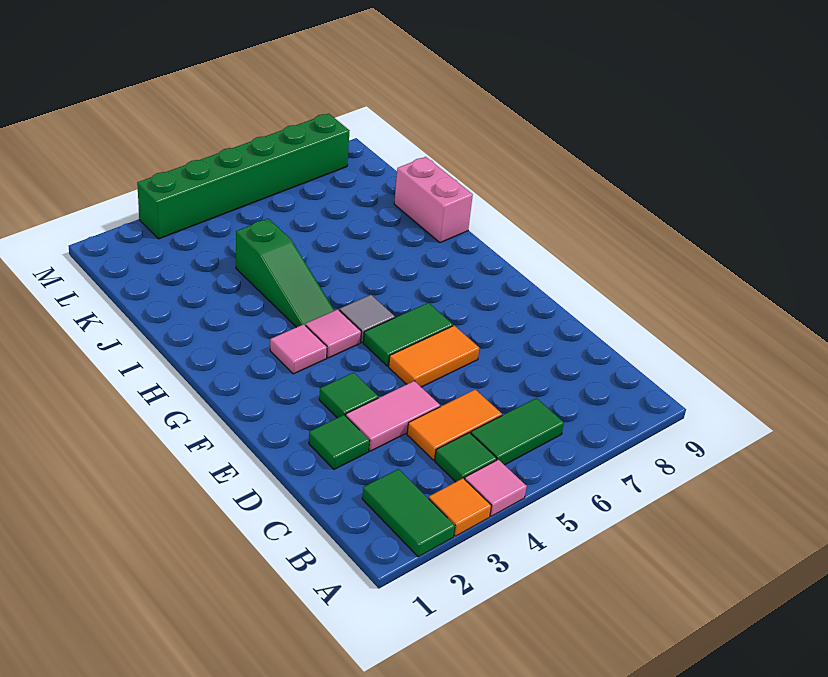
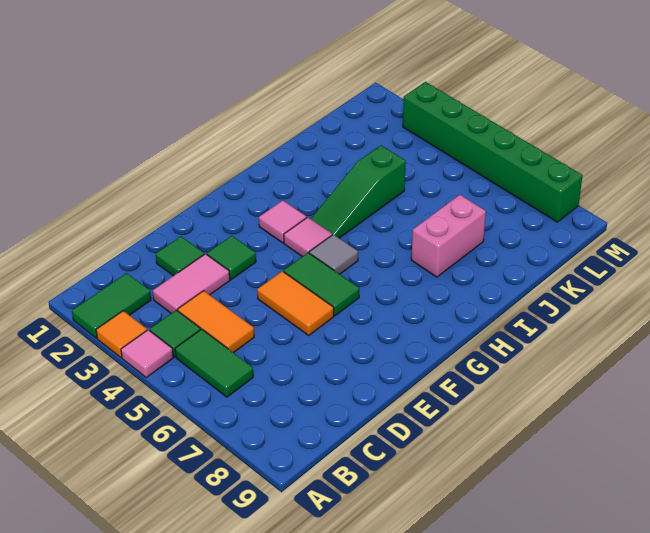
pink tile D3:D4 level 1 -> pink tile C3:D3 level 1
pink brick I9:J9 level 1 -> pink brick I7:J7 level 1

